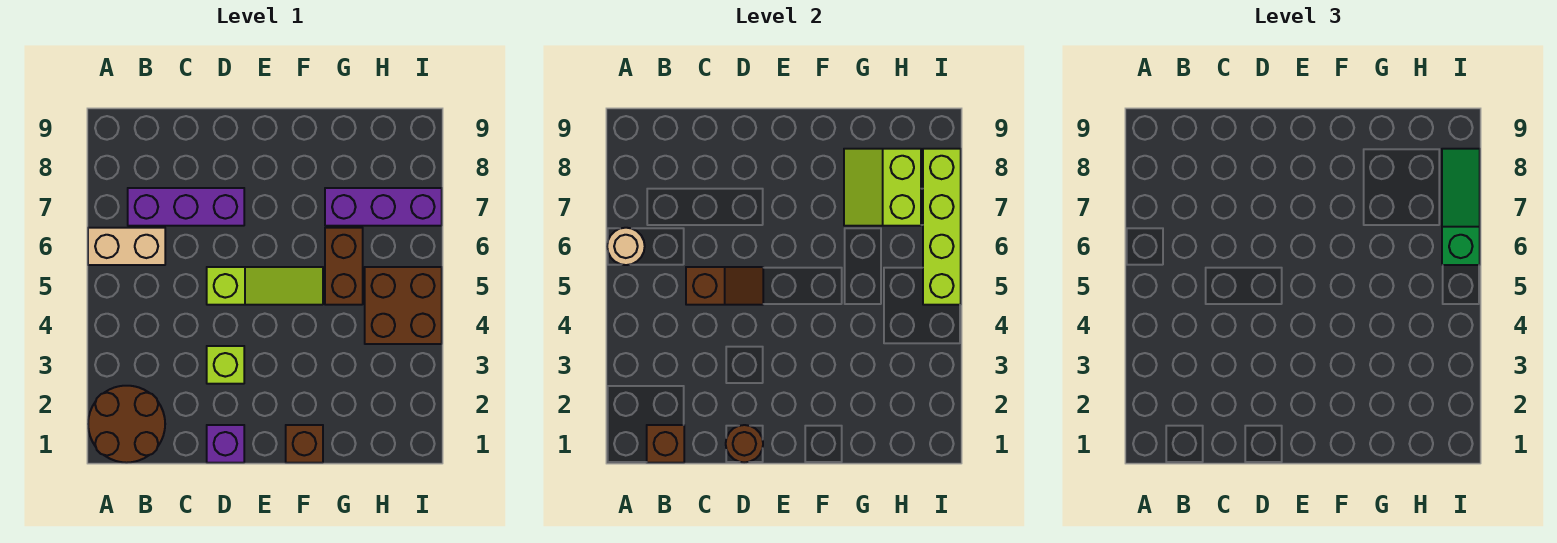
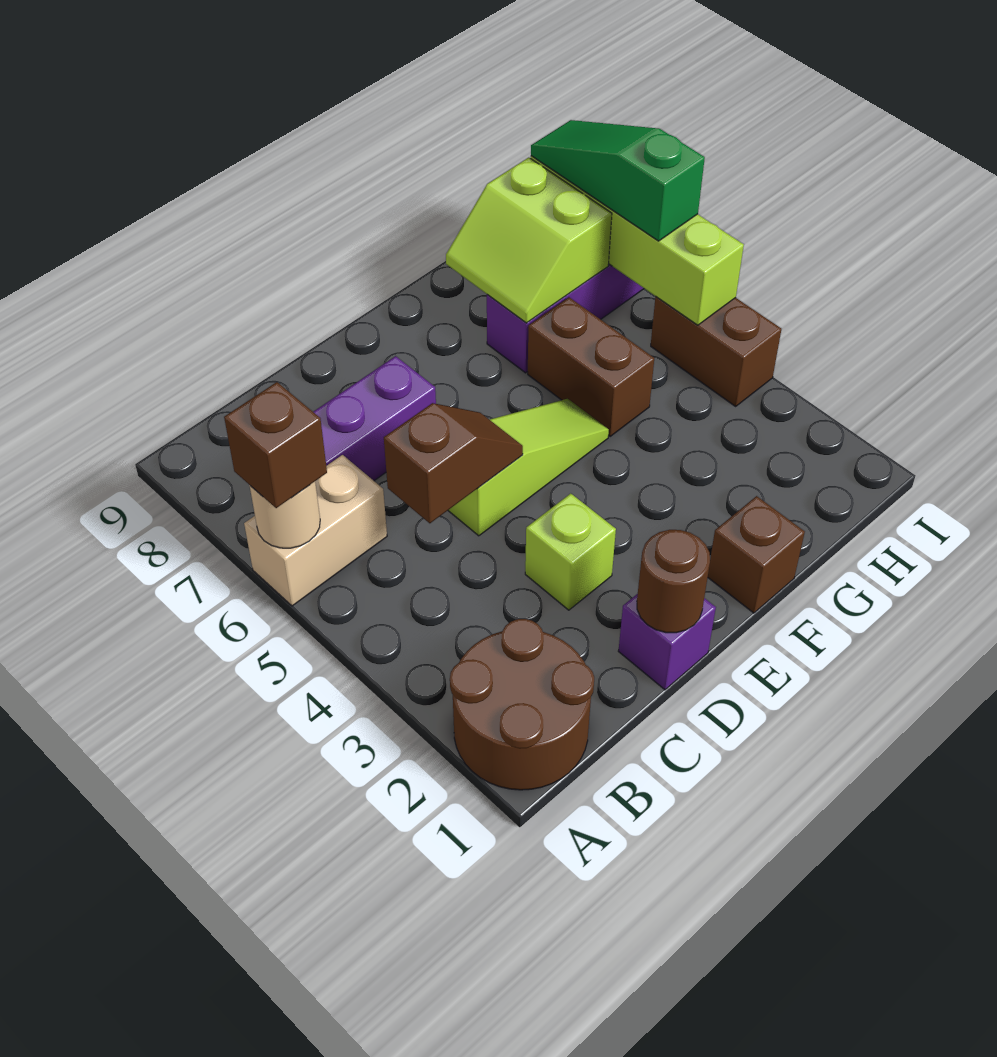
brown brick B1 level 2 -> brown brick A6 level 3
brown brick H4:I5 level 1 -> brown brick I4:I5 level 1

